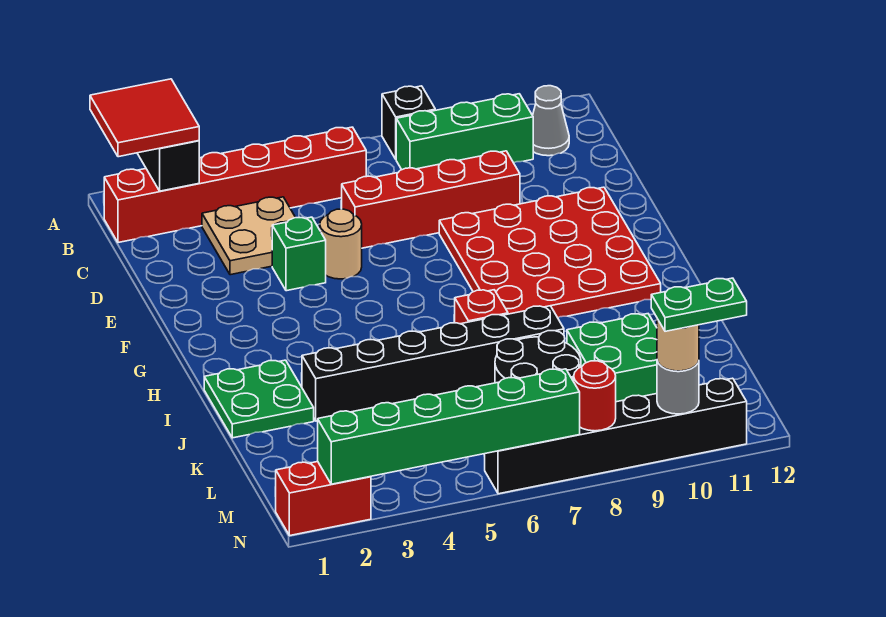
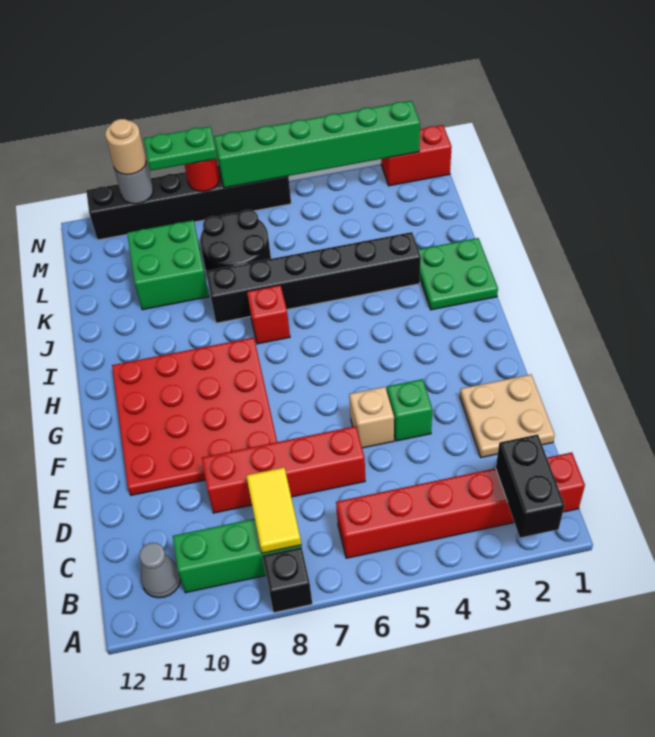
red tile A1:B2 level 3 -> none
none -> yellow tile B8:C8 level 2
tan plate C3:D4 level 1 -> tan plate D1:E2 level 1
tan round brick E5 level 1 -> tan brick E5 level 1
green plate N10:N11 level 4 -> green plate N8:N9 level 3

